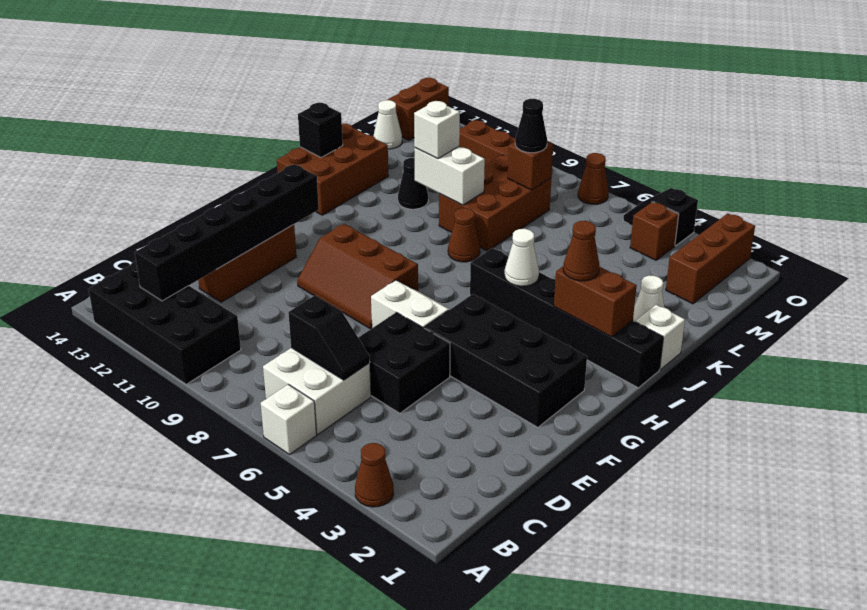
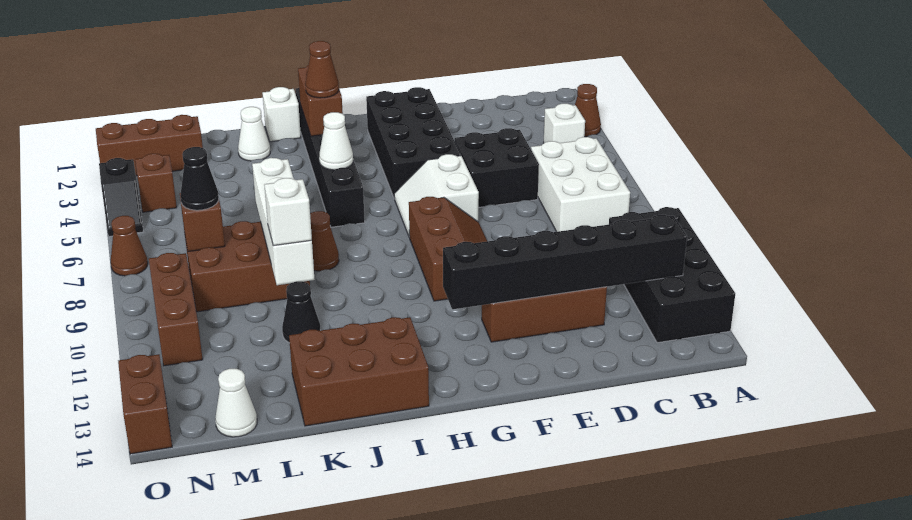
white brick A6 level 1 -> white brick B4 level 1
white brick B6:C7 level 1 -> white brick B6:C8 level 1
black slope C6:C7 level 2 top 7 -> none
black brick J14 level 2 -> none
white brick K9:K10 level 2 -> white brick K7:K10 level 2
brown brick N14:O14 level 1 -> brown brick O13:O14 level 1

